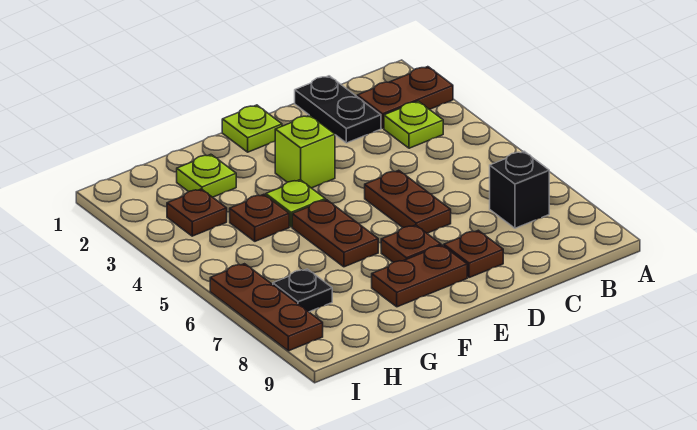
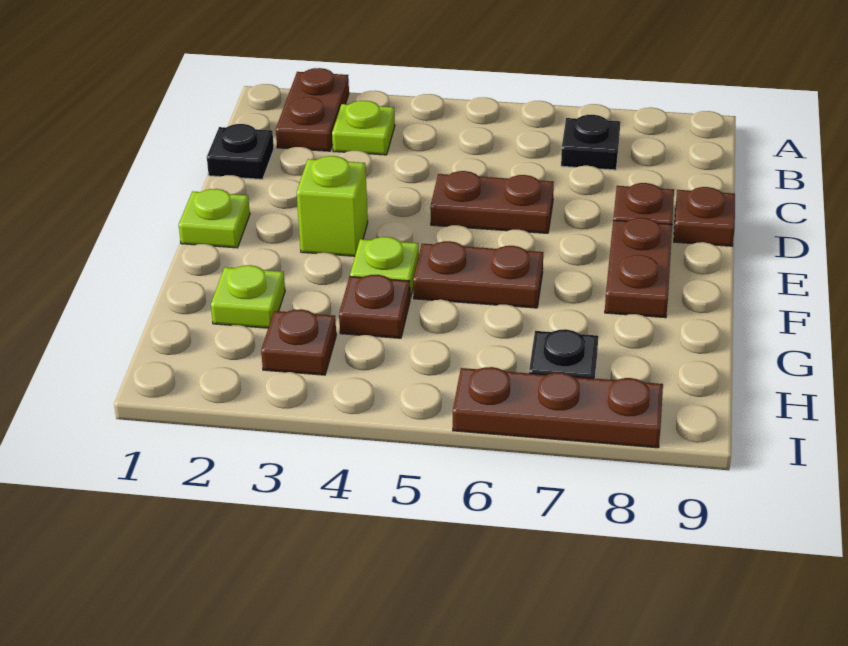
black brick B7 level 1 -> black plate B7 level 1
black plate C1:C2 level 1 -> black plate C1 level 1
brown plate E7 level 1 -> brown plate D9 level 1

